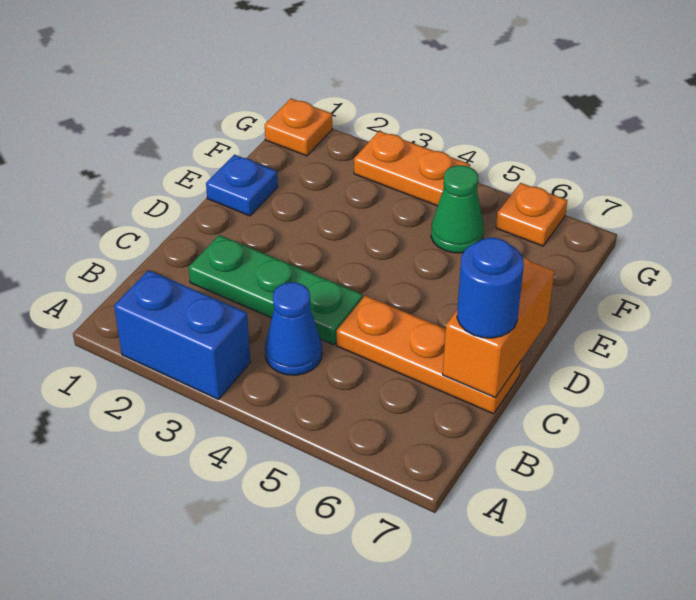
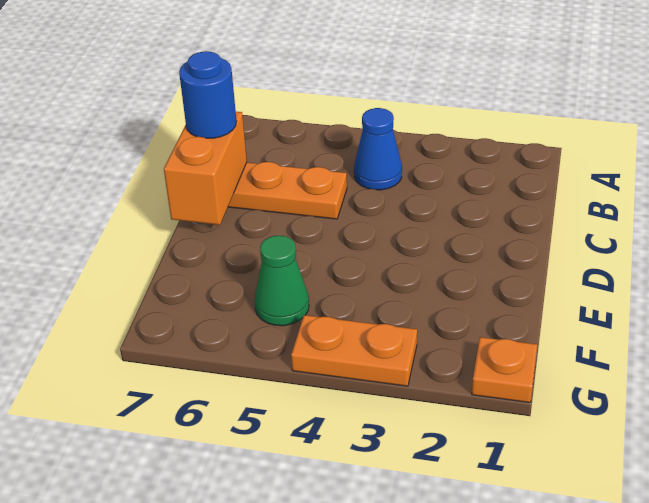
blue brick A2:A3 level 1 -> none
green plate C2:C4 level 1 -> none
blue plate E1 level 1 -> none
orange plate G6 level 1 -> none

